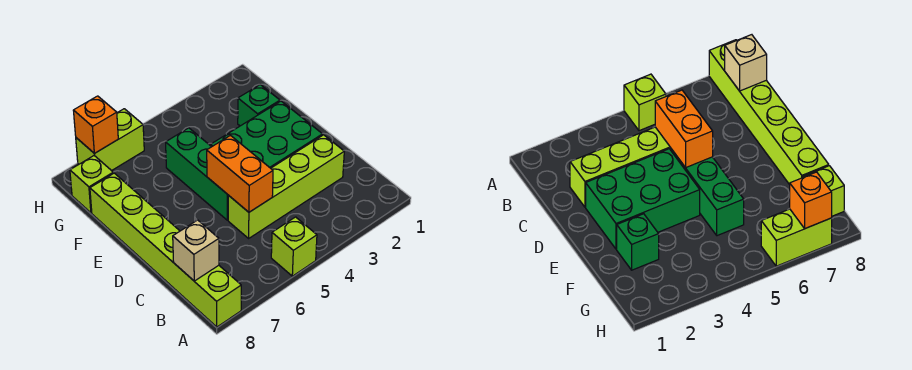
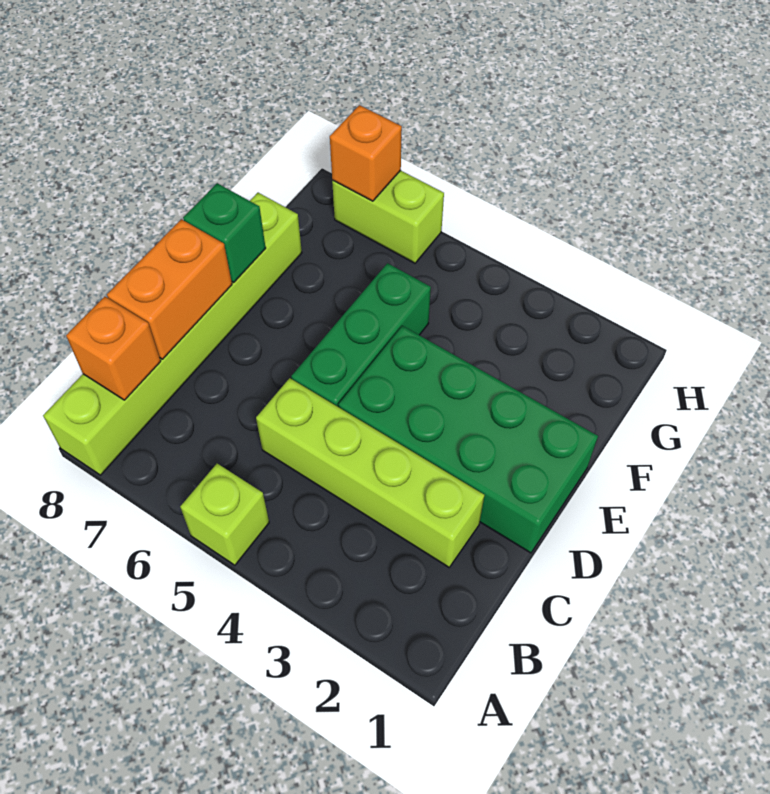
tan brick B8 level 2 -> orange brick B8 level 2
orange brick C5:D5 level 2 -> orange brick C8:D8 level 2
green brick D2:E4 level 1 -> green brick D1:E4 level 1
green brick F2 level 1 -> green brick E8 level 2
lime brick G8 level 1 -> none

